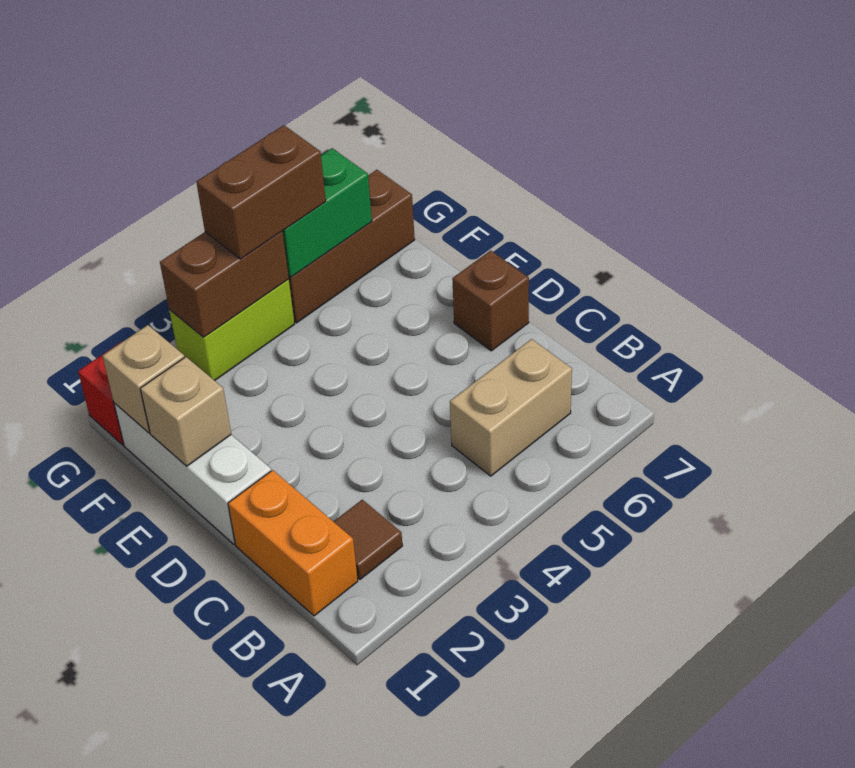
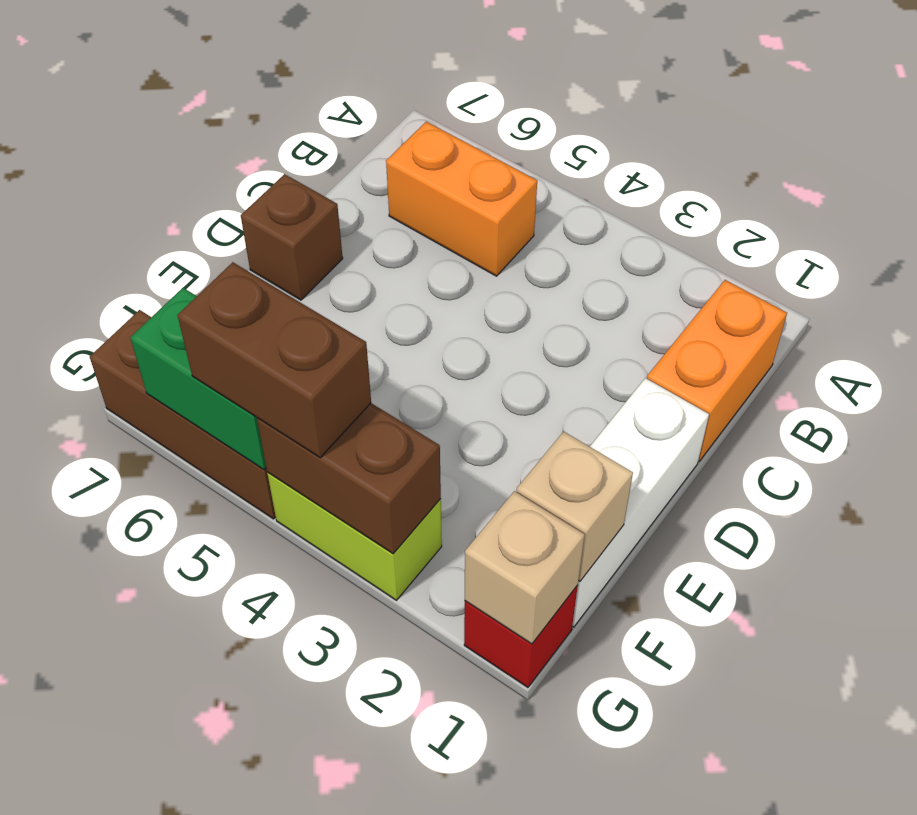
brown tile B2 level 1 -> none
tan brick B5:B6 level 1 -> orange brick B5:B6 level 1
tan brick E1 level 2 -> tan brick G1 level 2

